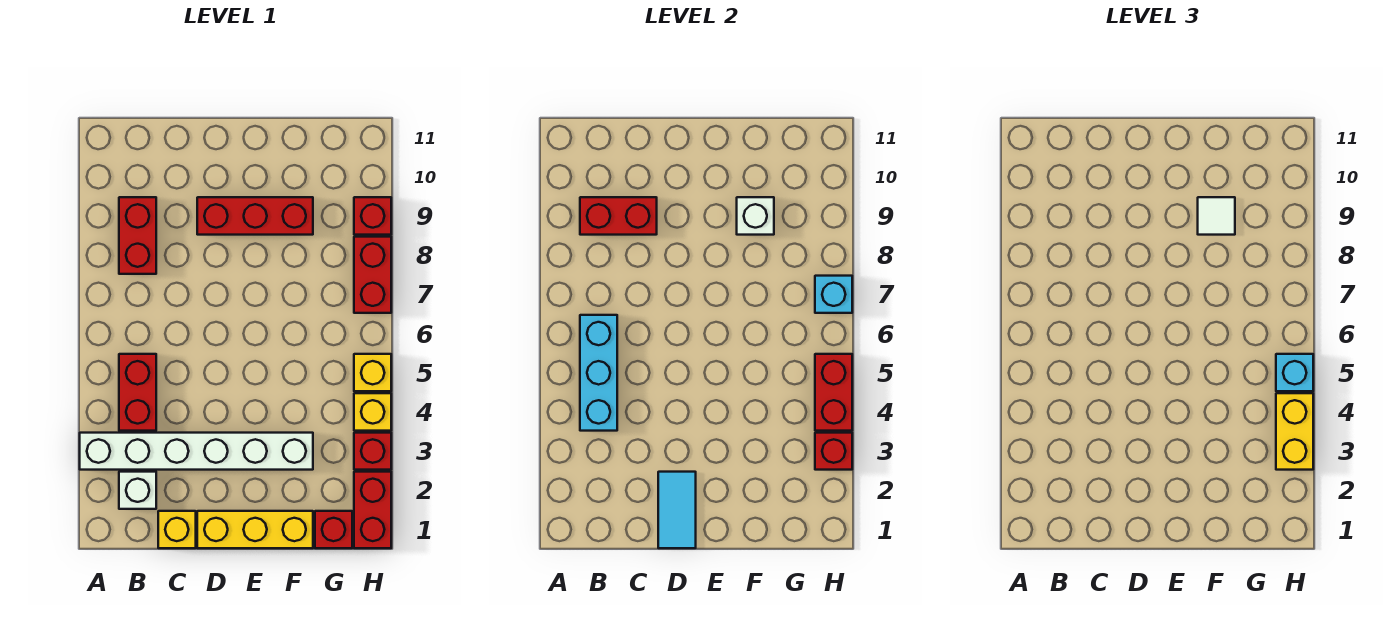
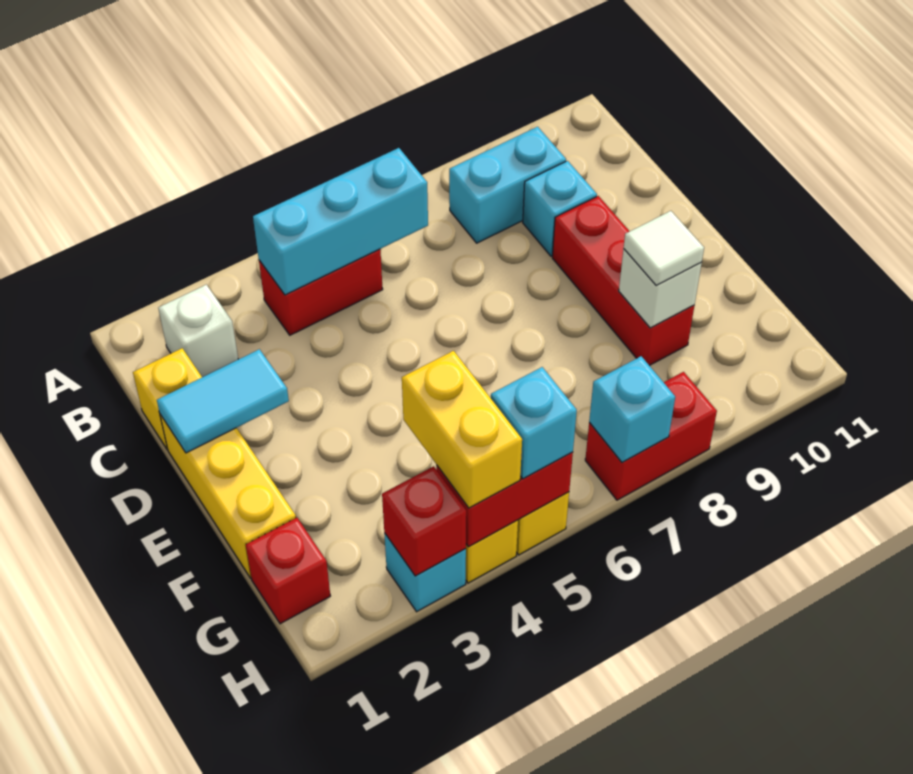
white brick A3:F3 level 1 -> none
red brick B8:B9 level 1 -> cyan brick B8:B9 level 1
red brick B9:C9 level 2 -> none
none -> cyan brick C9 level 1
red brick H1:H2 level 1 -> none
red brick H3 level 1 -> cyan brick H3 level 1
yellow brick H3:H4 level 3 -> yellow brick G4:H4 level 3
red brick H9 level 1 -> none

